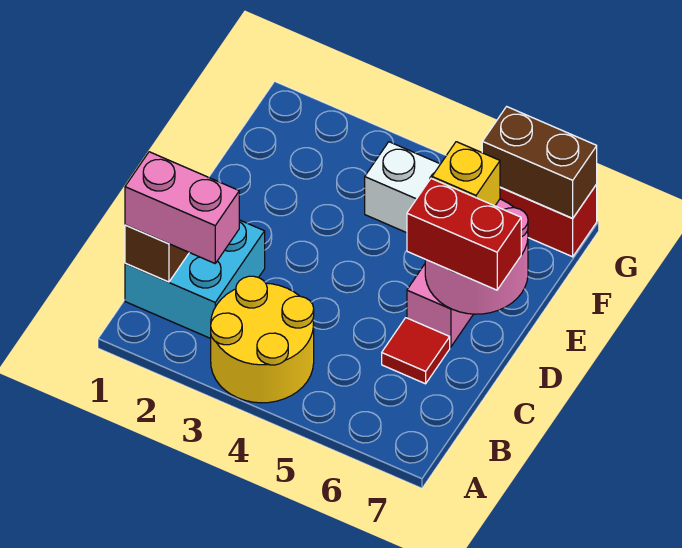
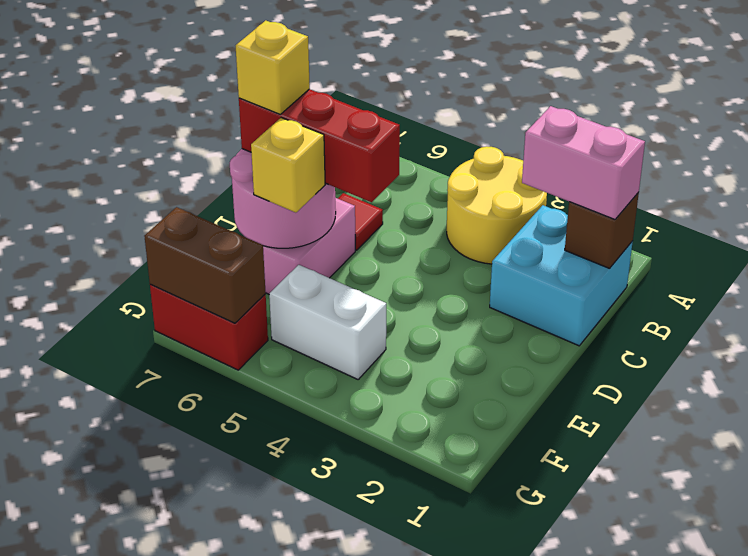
red brick D6:D7 level 3 -> red brick D5:D7 level 3
none -> yellow brick D7 level 4

